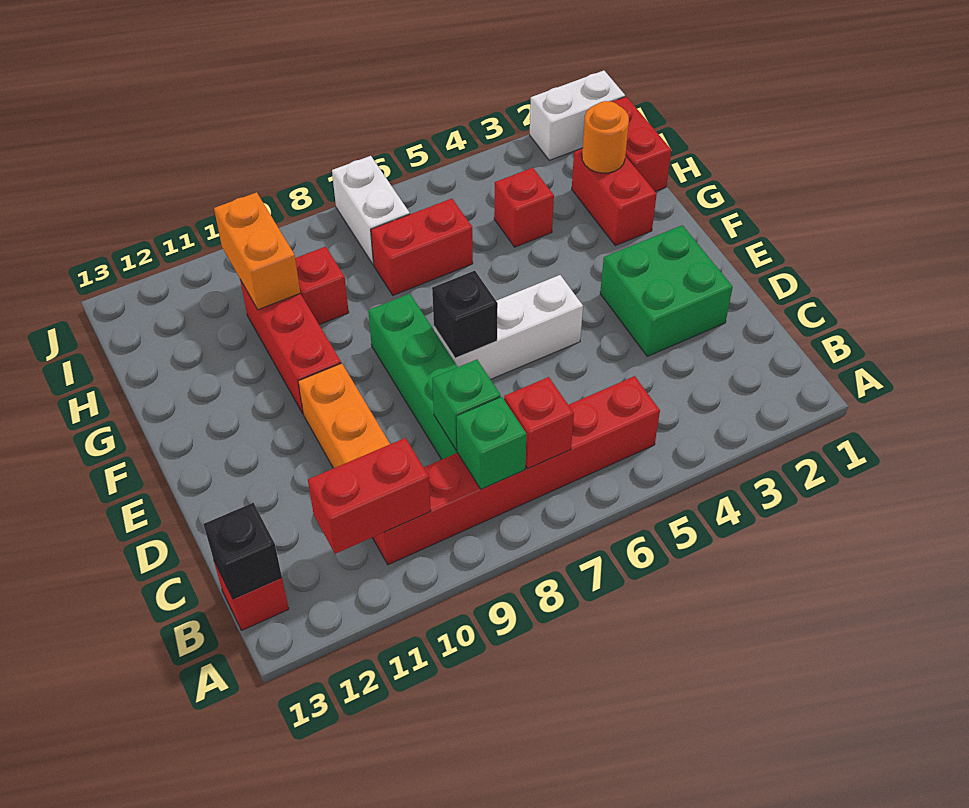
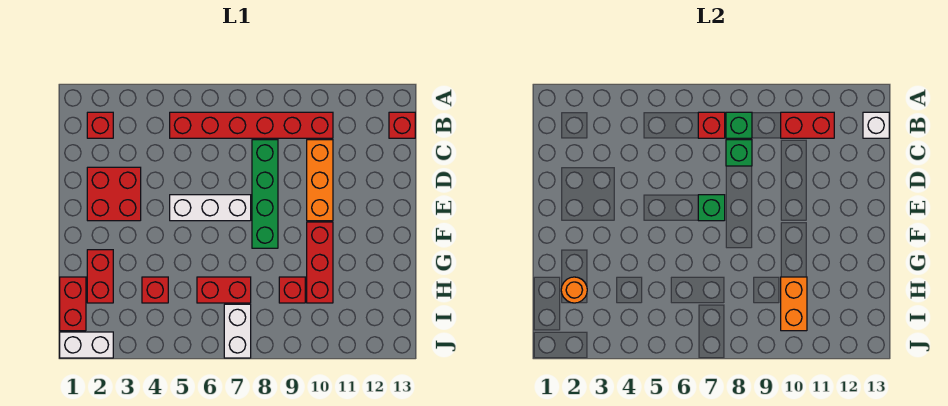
none -> red brick B2 level 1
black brick B13 level 2 -> white brick B13 level 2
green brick D2:E3 level 1 -> red brick D2:E3 level 1
black brick E7 level 2 -> green brick E7 level 2

